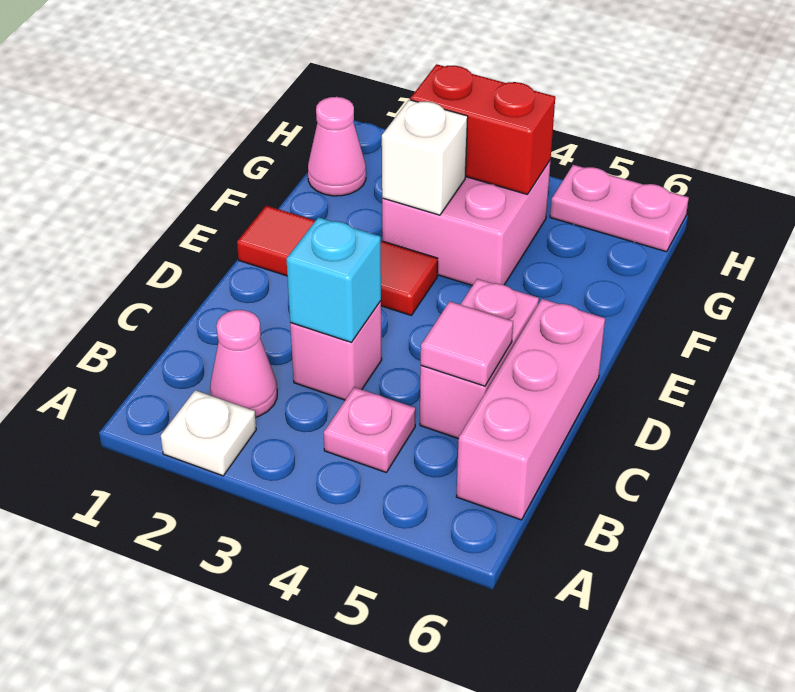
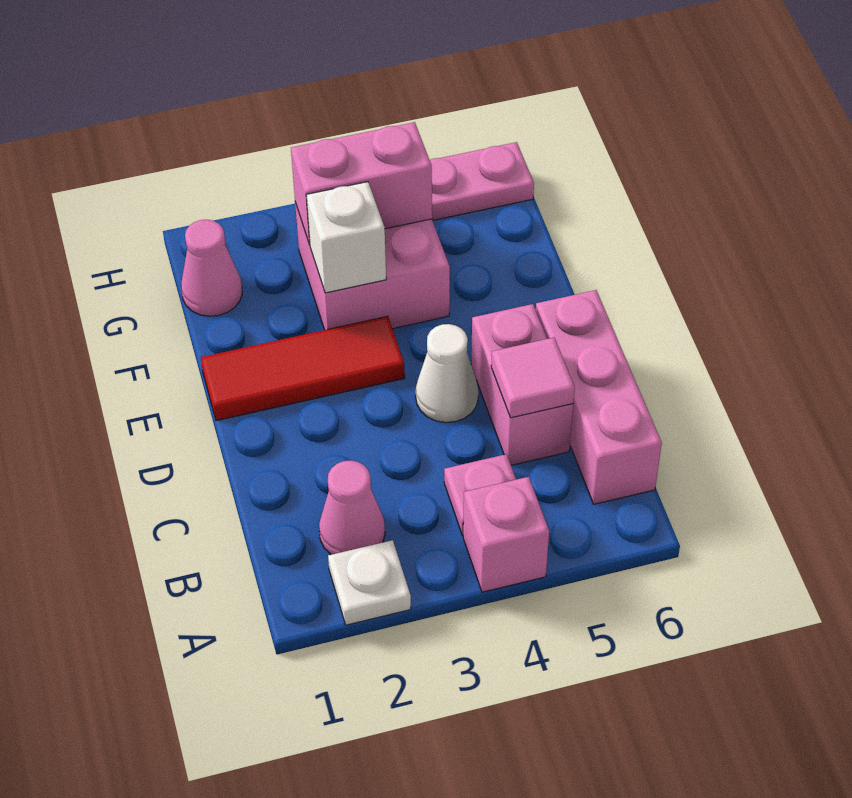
pink brick C3 level 1 -> pink brick A4 level 1
cyan brick C3 level 2 -> none
none -> white cone D4 level 1
red brick G3:G4 level 2 -> pink brick G3:G4 level 2

